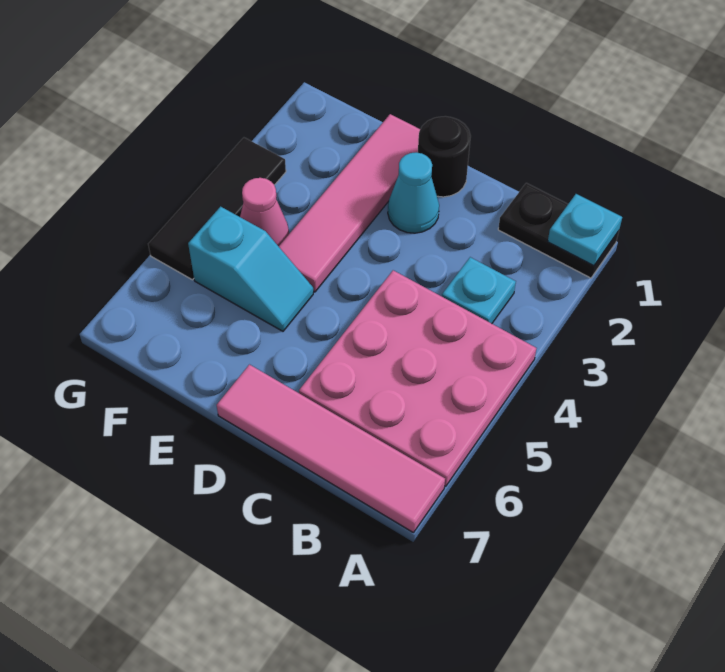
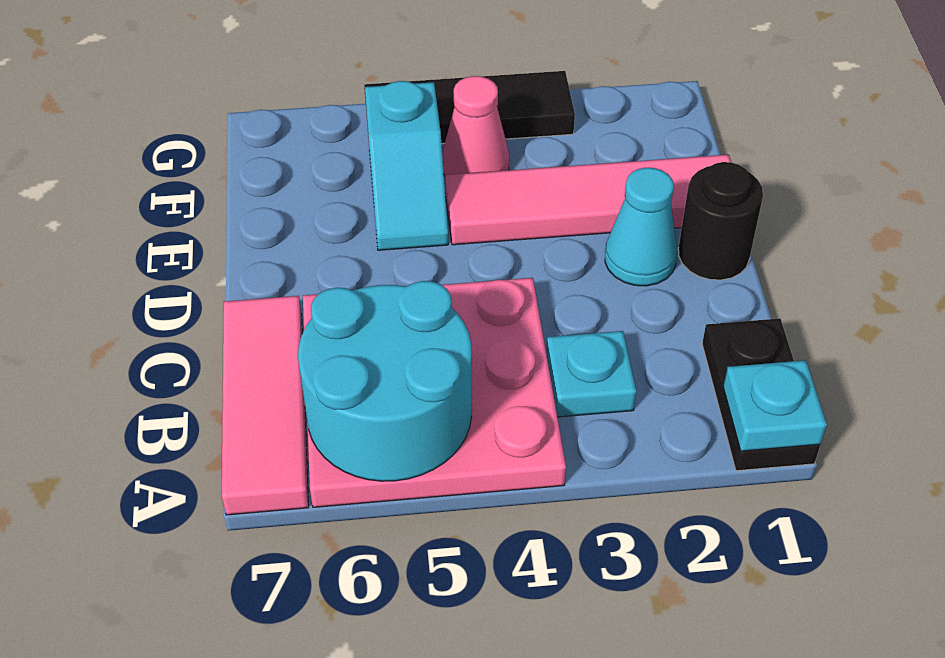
none -> cyan round brick A5:B6 level 2
pink tile A7:D7 level 1 -> pink tile A7:C7 level 1

